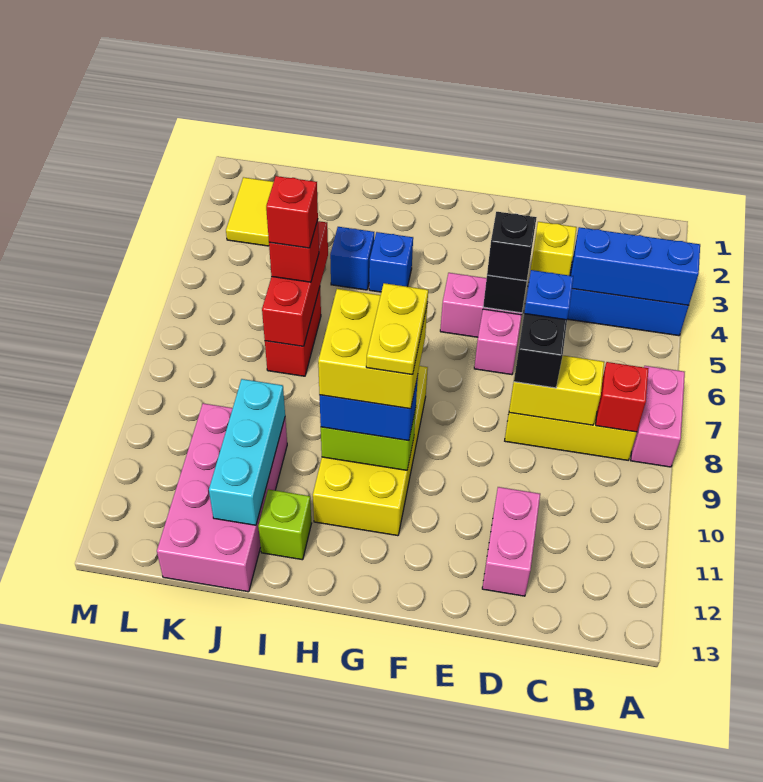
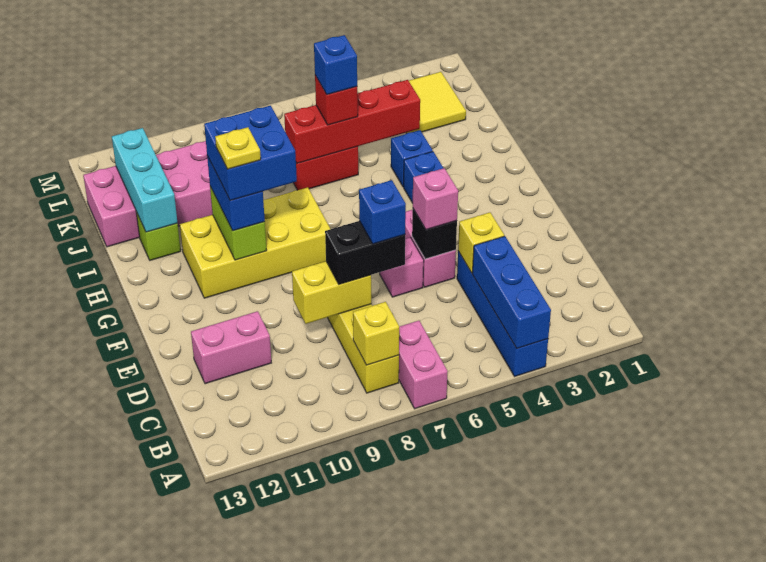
pink brick A7:A8 level 1 -> pink brick A7:B7 level 1
red brick B8 level 2 -> yellow brick B8 level 2
yellow brick C8:D8 level 2 -> yellow brick D8:D9 level 2
blue plate D7 level 4 -> blue brick D7 level 4
black brick E5 level 3 -> pink brick E5 level 3
yellow brick G9:H10 level 4 -> blue brick G9:H10 level 4
yellow plate G9:G10 level 5 -> yellow plate G10 level 5
red brick J5:J7 level 2 -> red brick J4:J7 level 2
red brick J6 level 4 -> blue brick J6 level 4
cyan brick J10:J12 level 2 -> cyan brick I12:K12 level 2

